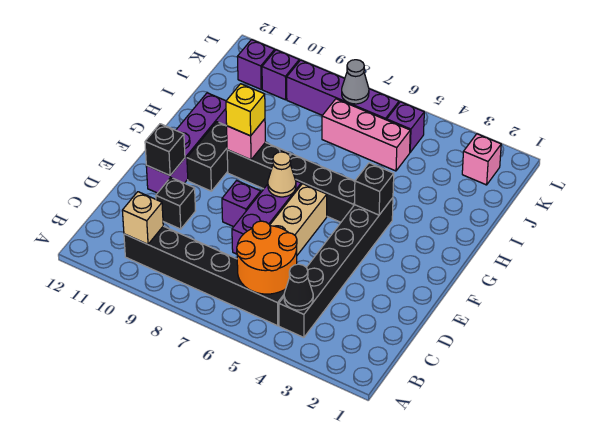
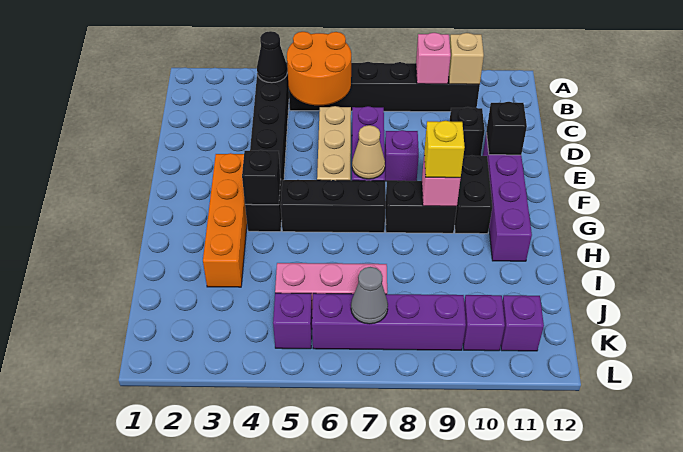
none -> orange brick F3:I3 level 1
pink brick K2 level 1 -> pink brick B9 level 2

